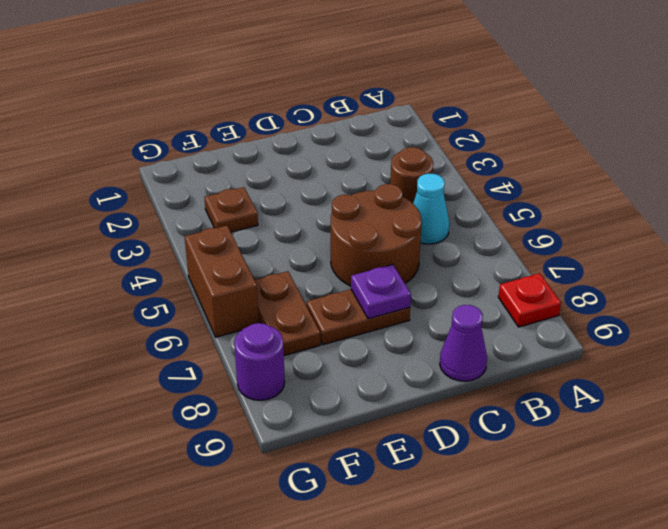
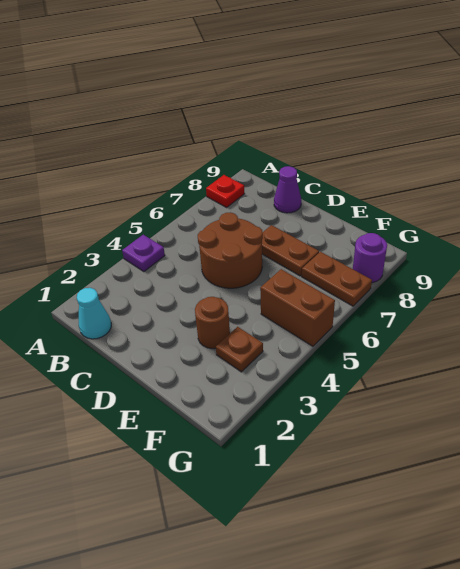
brown round brick B4 level 1 -> brown round brick E3 level 1
cyan cone B5 level 1 -> cyan cone B1 level 1
purple plate D7 level 2 -> purple plate A4 level 1
brown plate F6:F7 level 1 -> brown plate F7:G7 level 1
brown brick G5:G6 level 1 -> brown brick F5:G5 level 1

